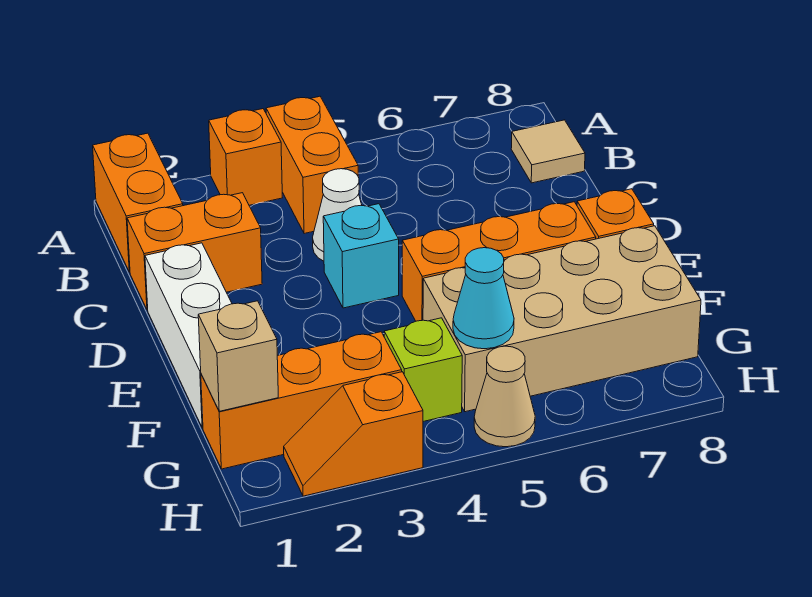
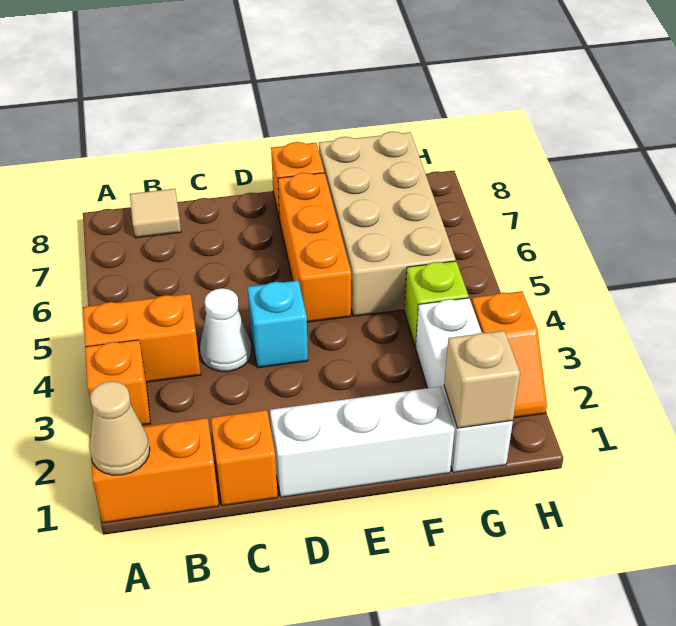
orange brick C1:C2 level 1 -> orange brick C1 level 1
orange brick G1:G3 level 1 -> white brick G1:G3 level 1
cyan cone G5 level 2 -> none
tan cone H5 level 1 -> tan cone A1 level 2

